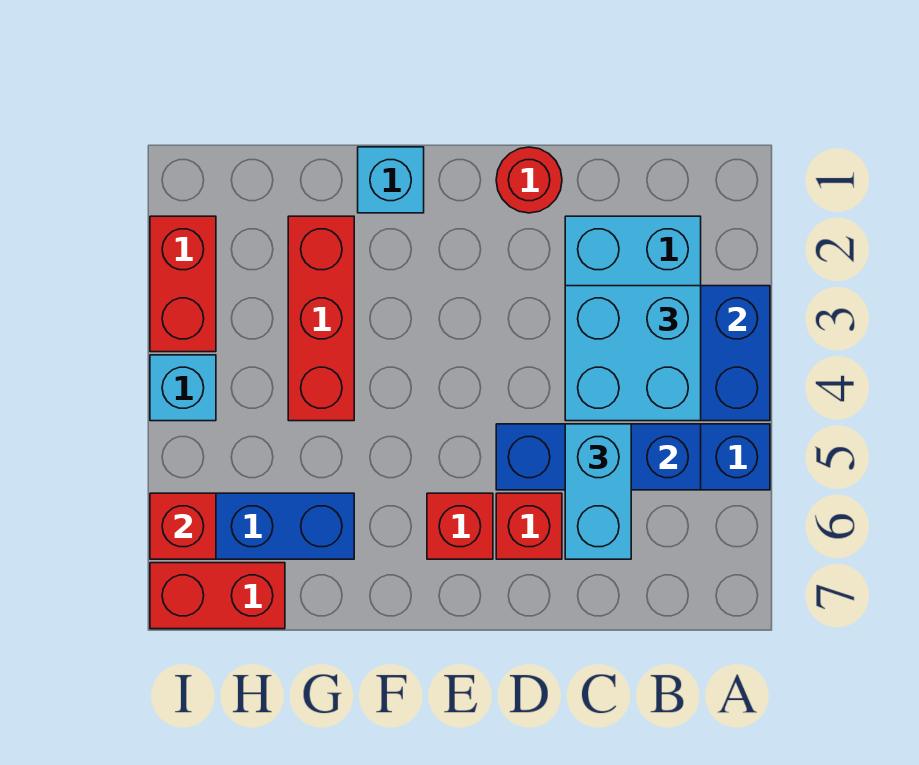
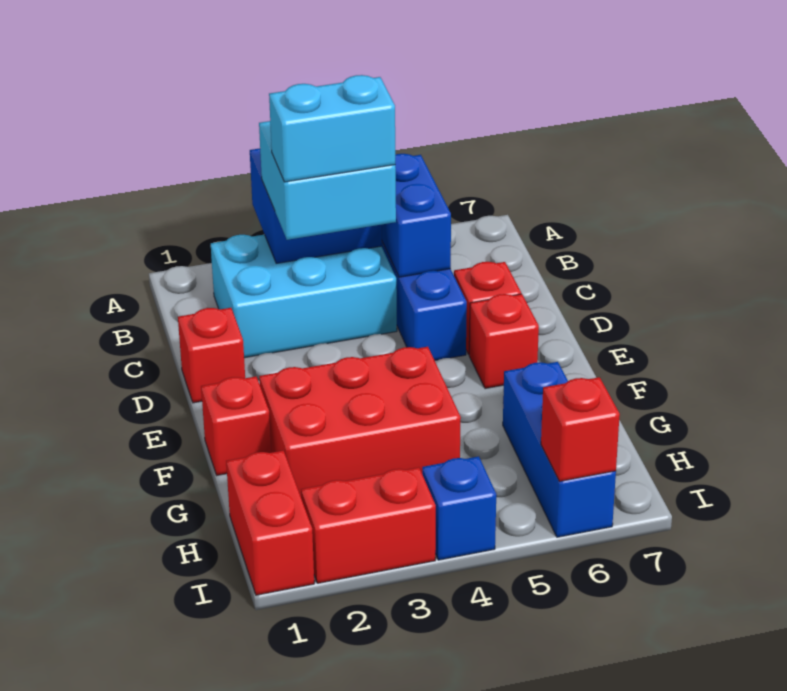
cyan brick C5:C6 level 3 -> cyan brick C3:C4 level 4
red round brick D1 level 1 -> red brick D1 level 1
cyan brick F1 level 1 -> red brick F1 level 1
red brick G2:G4 level 1 -> red brick F2:G4 level 1
red brick H7:I7 level 1 -> red brick H1:I1 level 1
cyan brick I4 level 1 -> blue brick I4 level 1

